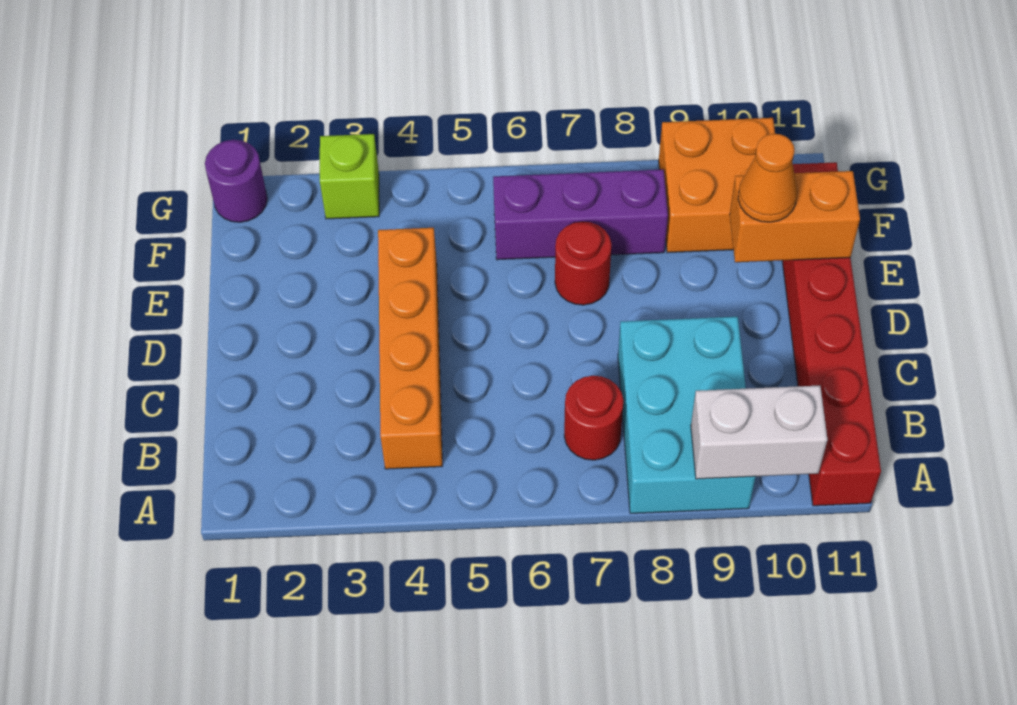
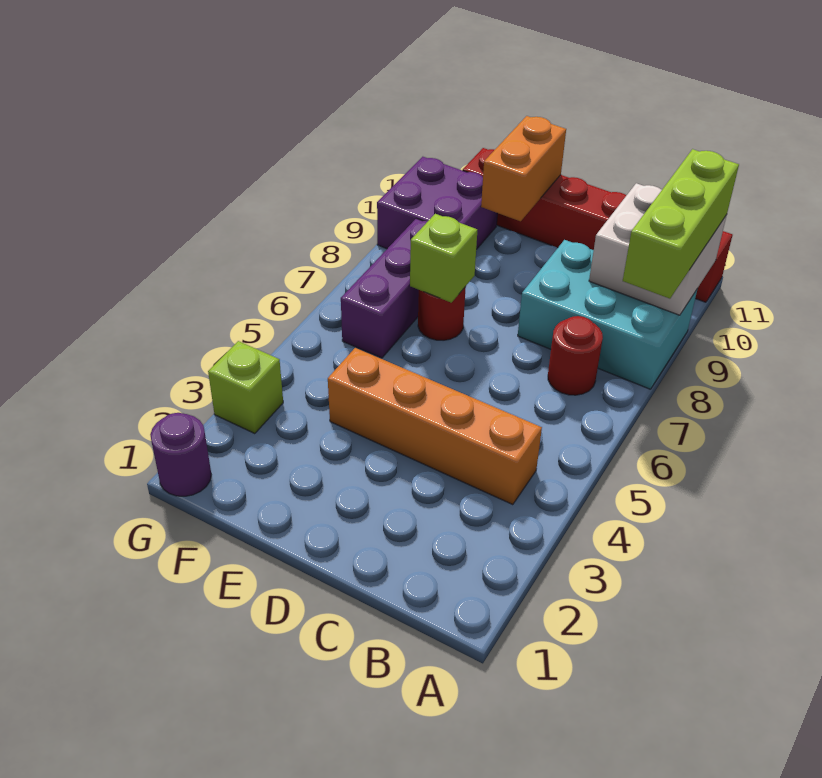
none -> lime brick A8:A10 level 3
white brick A9:A10 level 2 -> white brick A9:B10 level 2
none -> lime brick E7 level 2
orange cone E10 level 3 -> none
orange brick F9:G10 level 1 -> purple brick F9:G10 level 1

